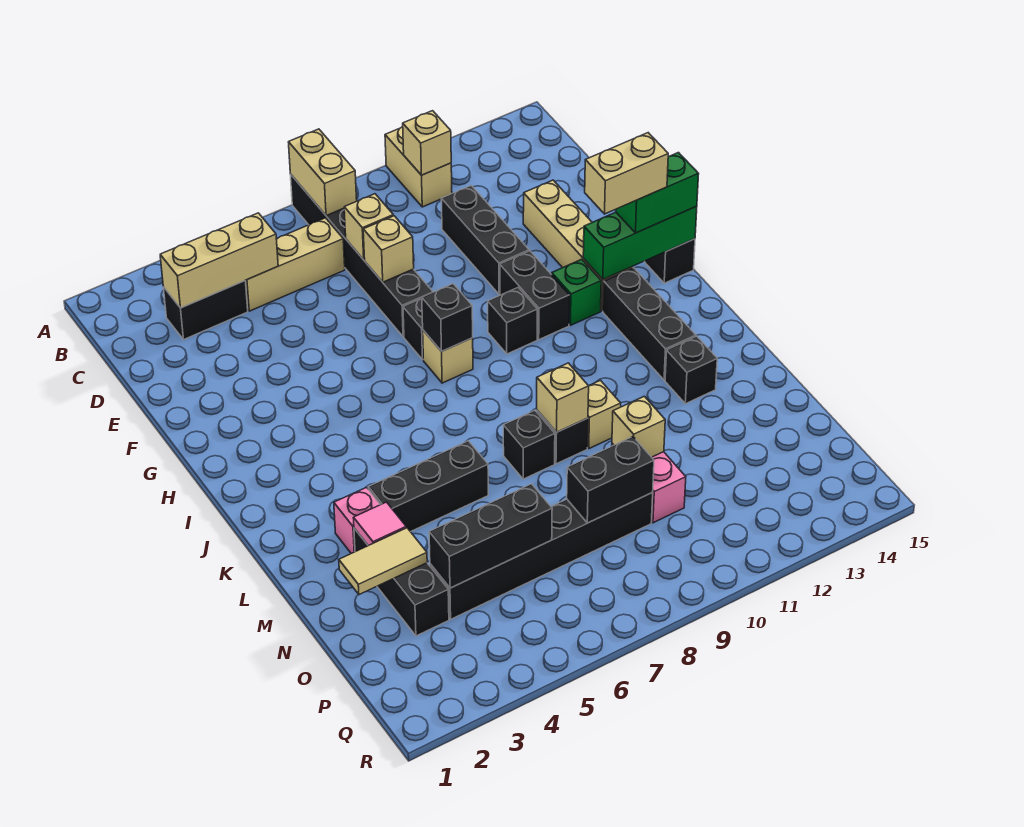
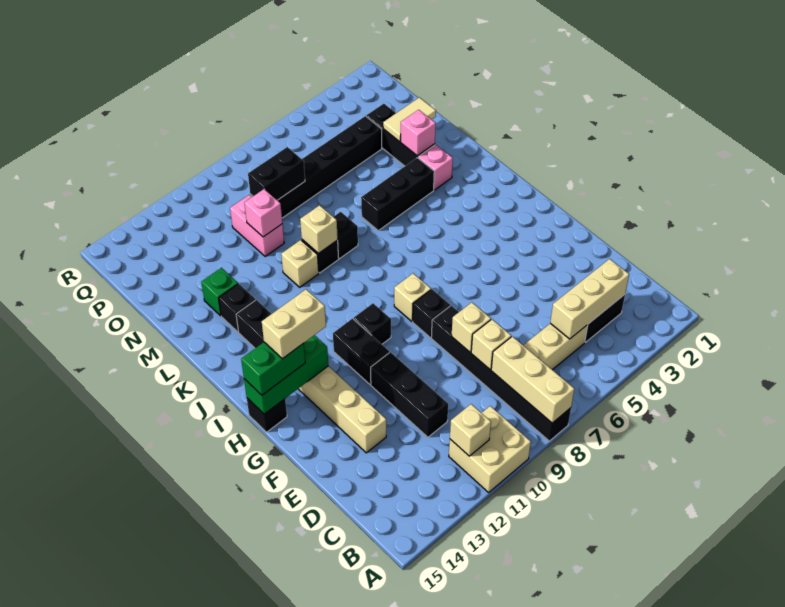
tan brick A8:B8 level 2 -> tan brick A8:C8 level 2
tan brick A11:B11 level 1 -> tan brick A10:B11 level 1
black brick H8 level 2 -> none
green brick H12 level 1 -> green brick M13 level 1
pink tile M3 level 2 -> pink brick M3 level 2
tan brick N10 level 2 -> pink brick N10 level 2
black brick O4:O6 level 2 -> none

